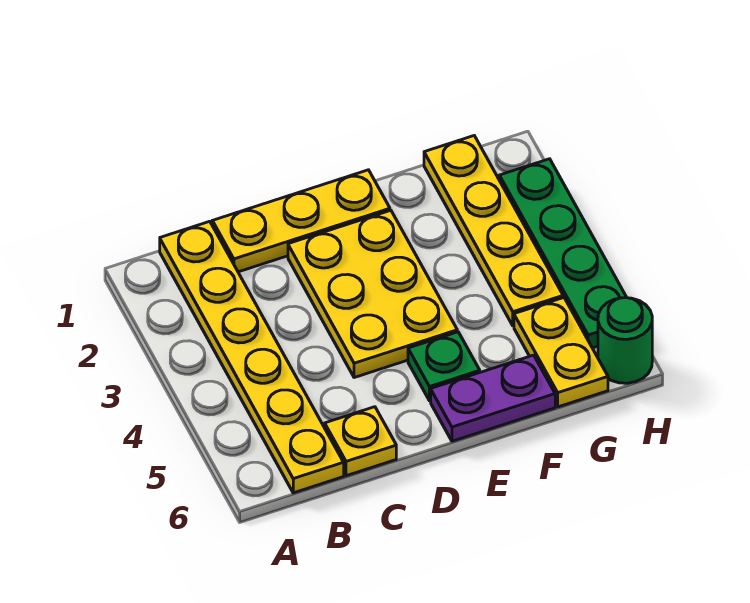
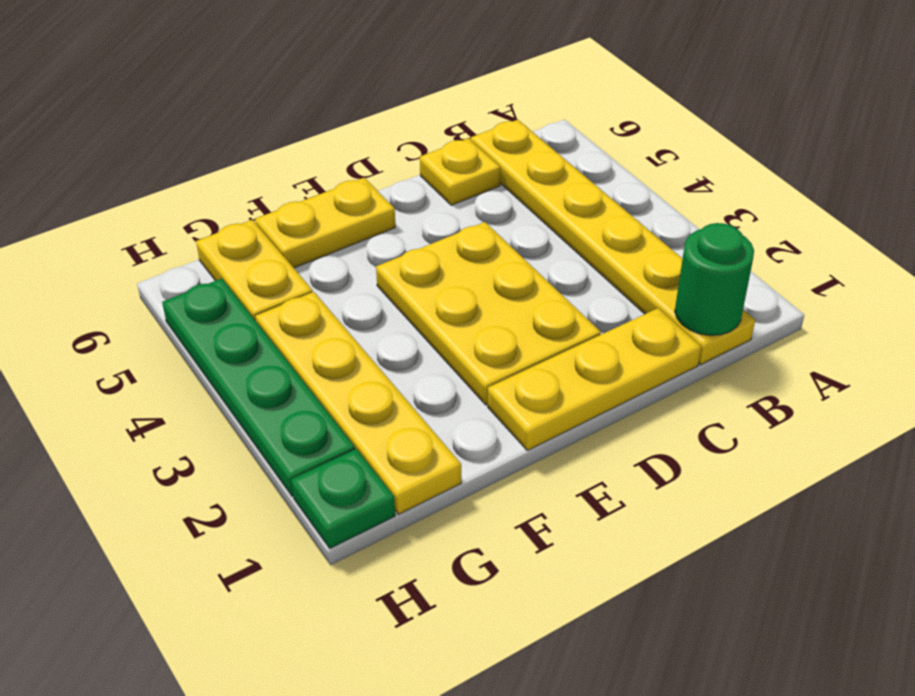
green plate E5 level 1 -> green plate H1 level 1
purple plate E6:F6 level 1 -> yellow plate E6:F6 level 1
green round brick H6 level 1 -> green round brick B1 level 2

